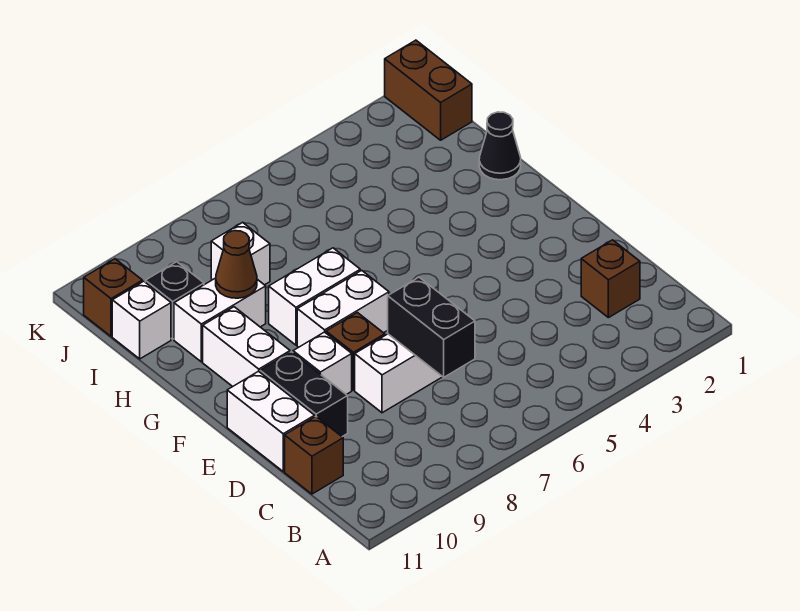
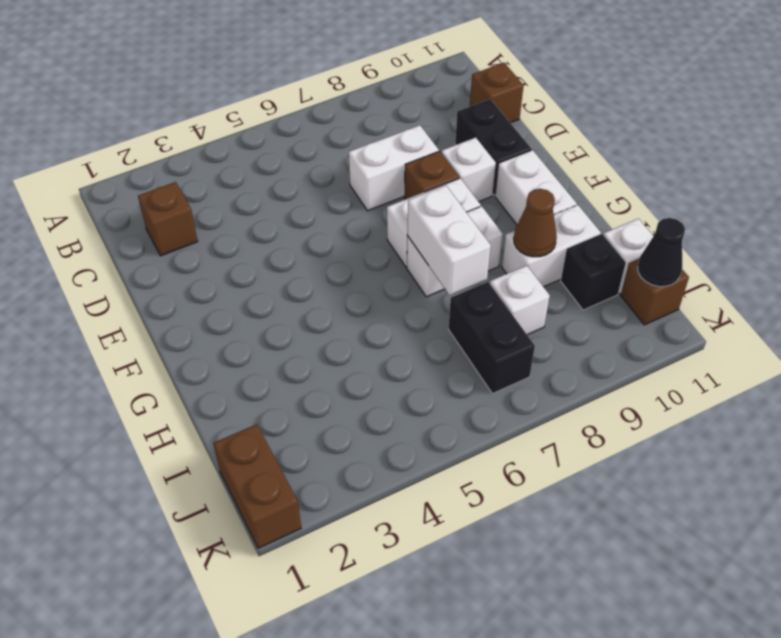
black brick C7:D7 level 2 -> black brick I7:J7 level 1
white brick D11:E11 level 1 -> white brick G7:H7 level 2
black cone H1 level 1 -> black cone J11 level 2

